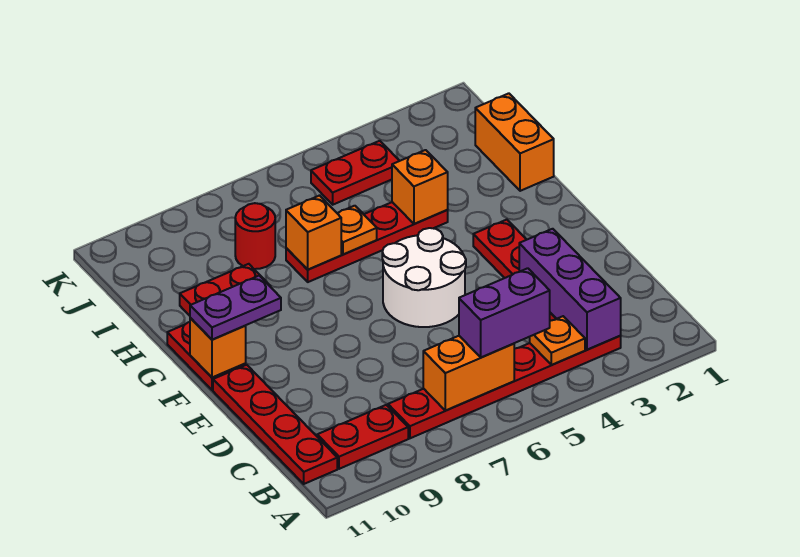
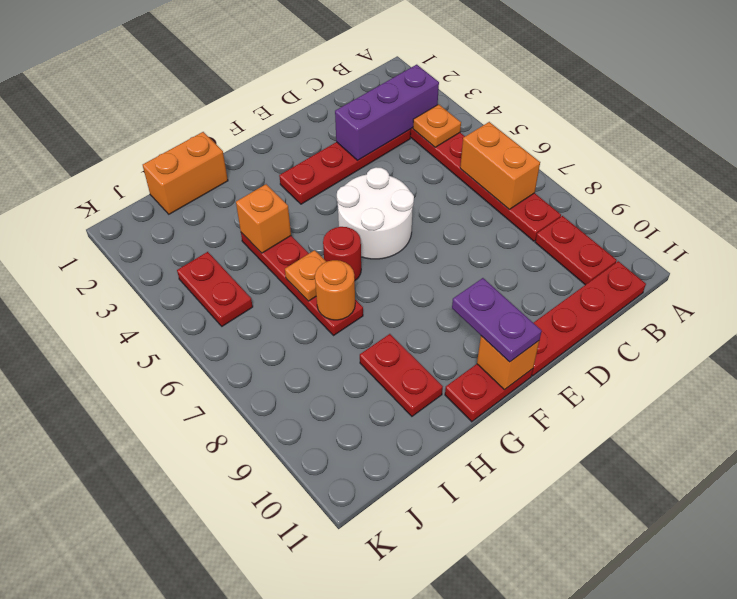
purple brick B5:B6 level 3 -> none
orange brick H7 level 2 -> orange round brick H7 level 2
red round brick I8 level 1 -> red round brick G6 level 1

